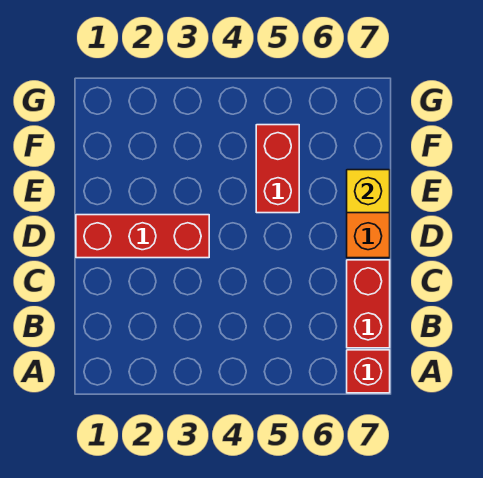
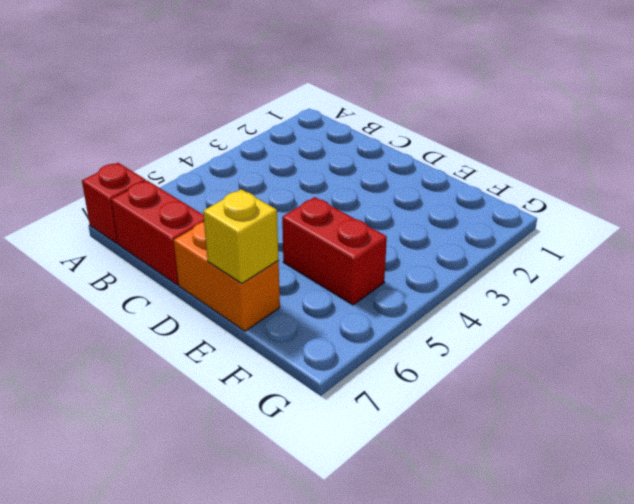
red brick D1:D3 level 1 -> none

